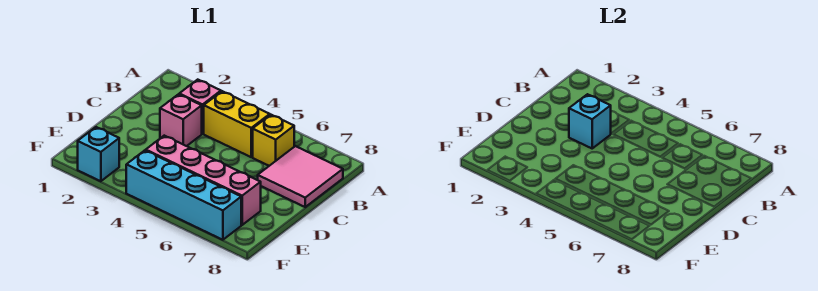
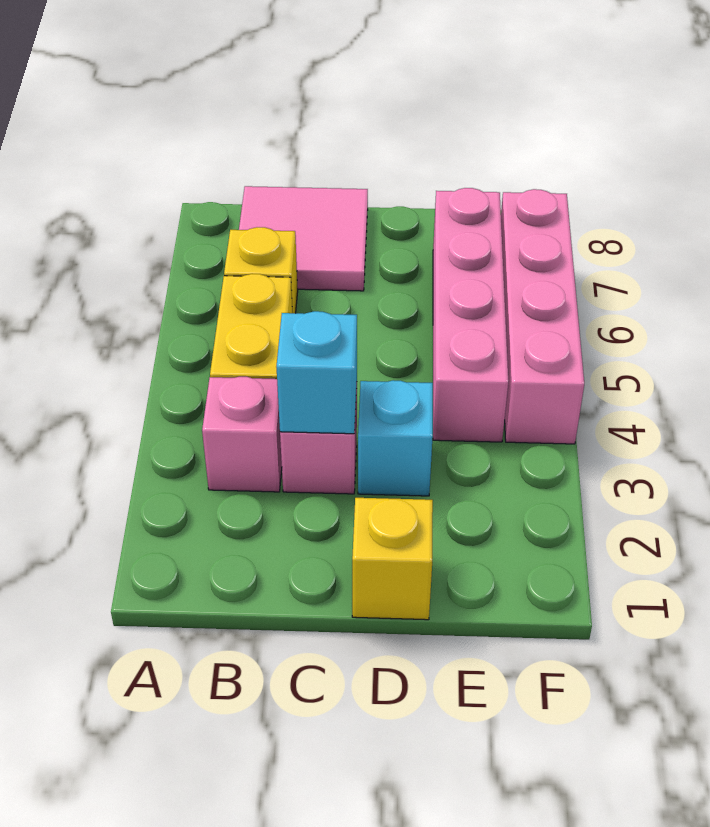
none -> yellow brick D1 level 1
cyan brick F2 level 1 -> cyan brick D3 level 1
cyan brick F4:F7 level 1 -> pink brick F4:F7 level 1

